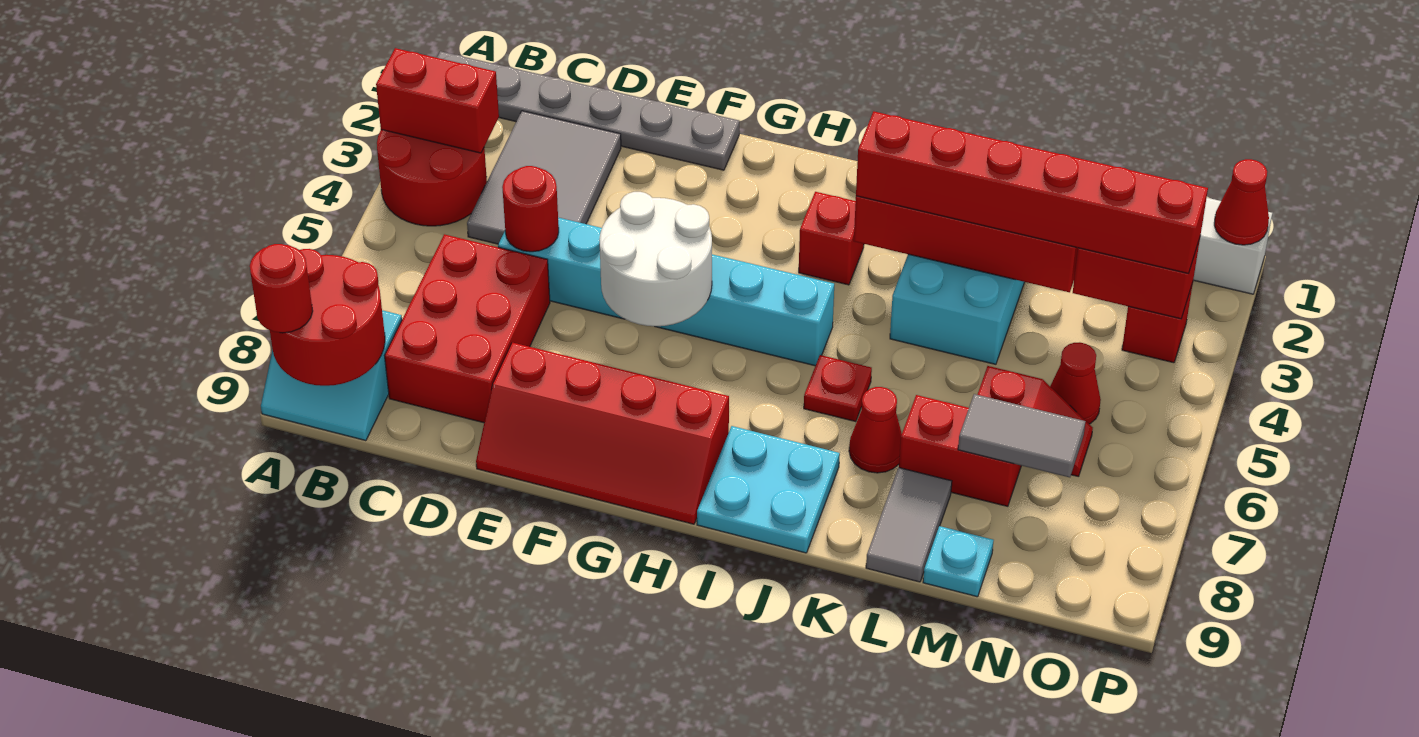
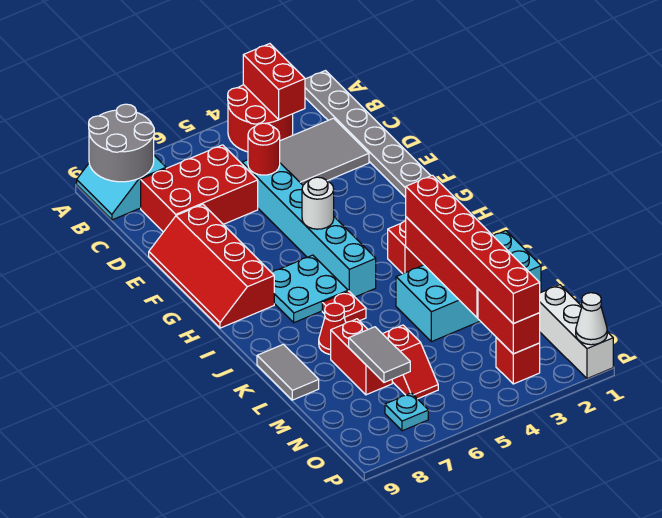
red round brick A8:B9 level 2 -> grey round brick A8:B9 level 2
red round brick A9 level 3 -> none
white round brick F5:G6 level 2 -> white round brick G5 level 2
cyan plate I8:J9 level 1 -> cyan plate H6:I7 level 1
grey tile L8:L9 level 1 -> grey tile K9:L9 level 1
cyan plate M9 level 1 -> cyan plate O7 level 1
red cone N5 level 1 -> none
red cone P1 level 2 -> white cone P1 level 2

